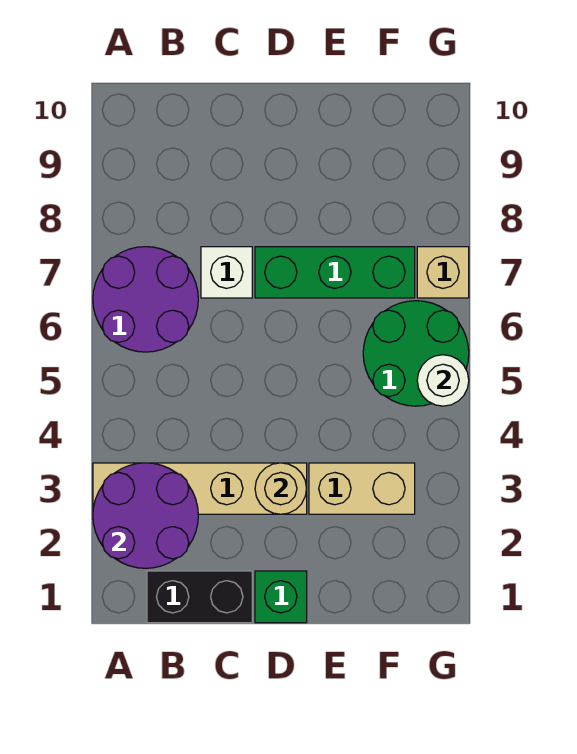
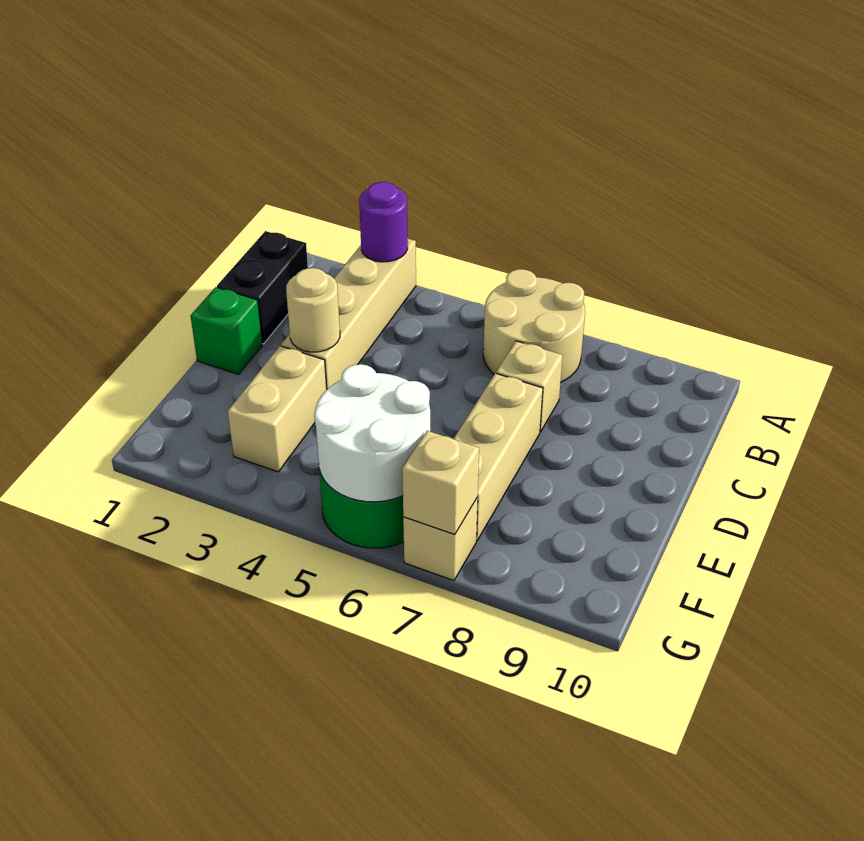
purple round brick A2:B3 level 2 -> purple round brick A3 level 2
purple round brick A6:B7 level 1 -> tan round brick A6:B7 level 1
white brick C7 level 1 -> tan brick C7 level 1
green brick D7:F7 level 1 -> tan brick D7:F7 level 1
white round brick G5 level 2 -> white round brick F5:G6 level 2
none -> tan brick G7 level 2

